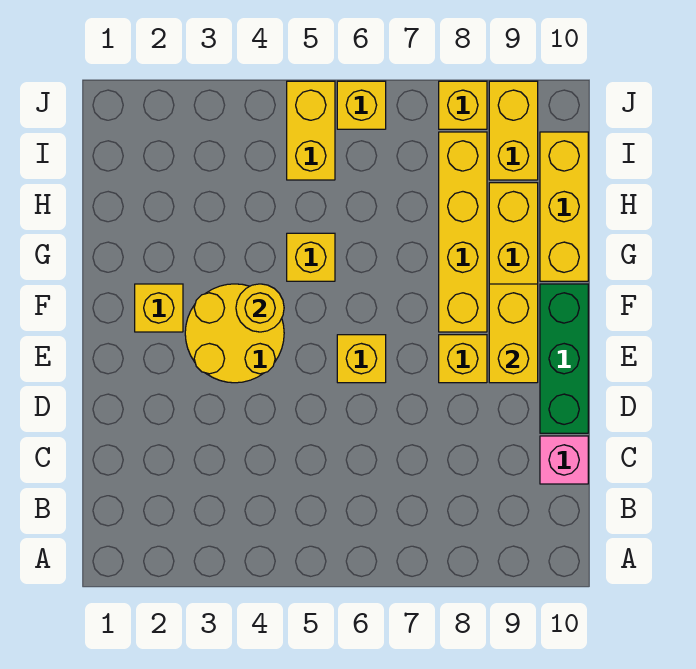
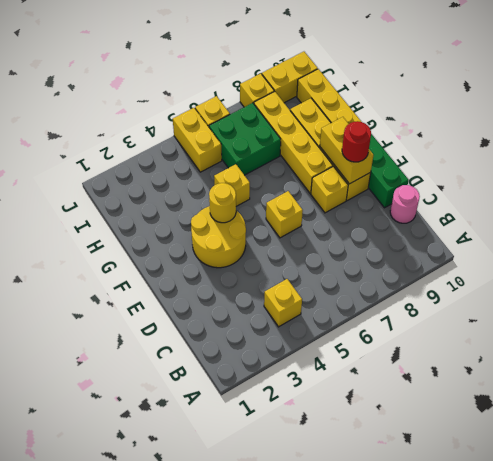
pink brick C10 level 1 -> pink round brick C10 level 1
none -> red round brick E9 level 3
yellow brick F2 level 1 -> yellow brick B4 level 1
none -> green brick H6:I7 level 1
yellow brick I9:J9 level 1 -> yellow brick J9:J10 level 1

